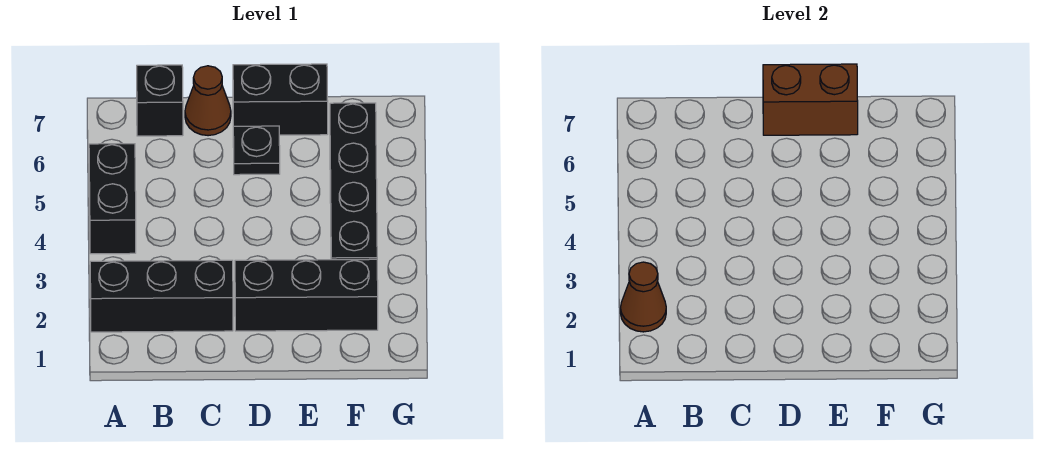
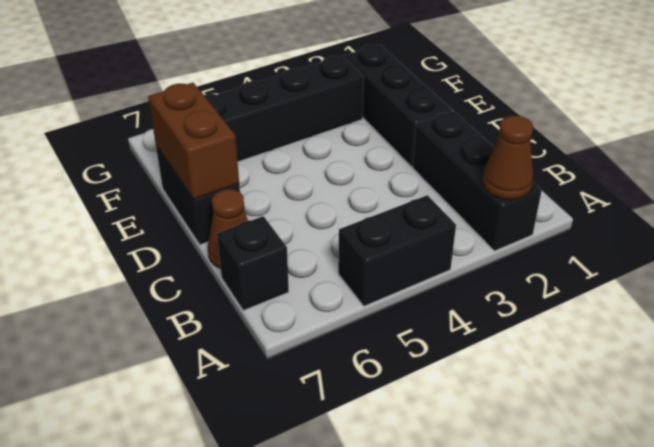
black plate D6 level 1 -> none

